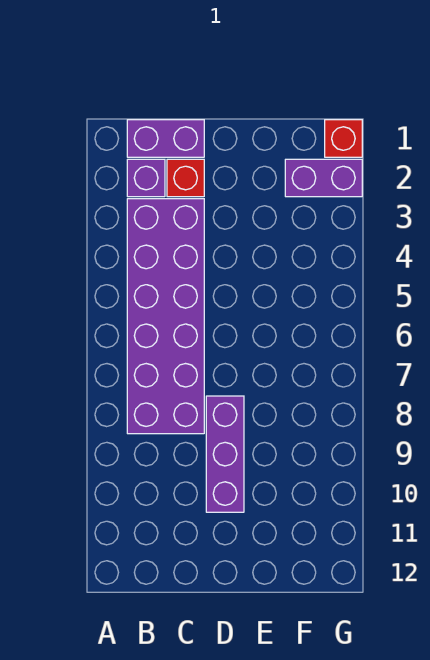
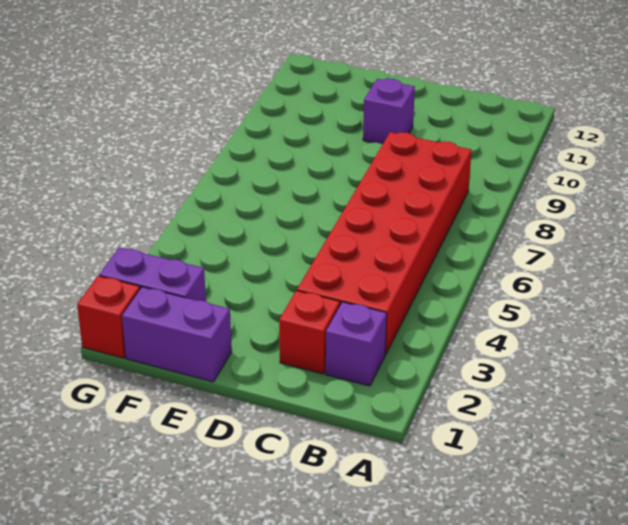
purple brick B1:C1 level 1 -> purple brick E1:F1 level 1
purple brick B3:C8 level 1 -> red brick B3:C8 level 1
purple brick D8:D10 level 1 -> purple brick D10 level 1

